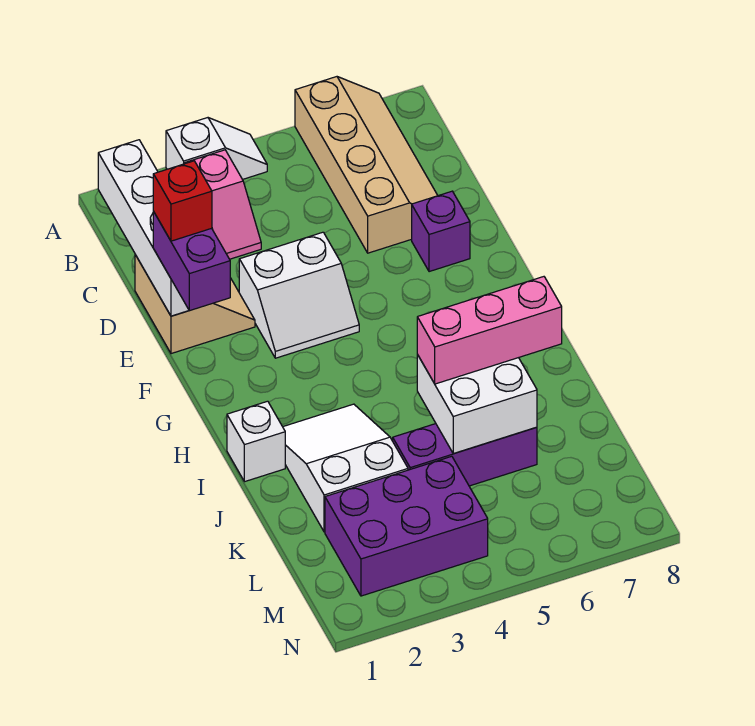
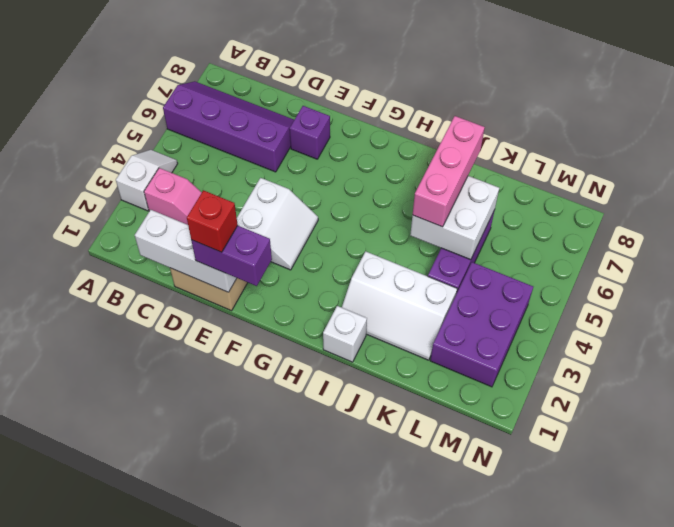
tan slope A6:D7 level 1 top 6 -> purple slope A6:D7 level 1 top 6
white brick B1:E1 level 2 -> white brick C1:E1 level 2
white slope I2:K3 level 1 top K -> white slope I2:K3 level 1 top 3

